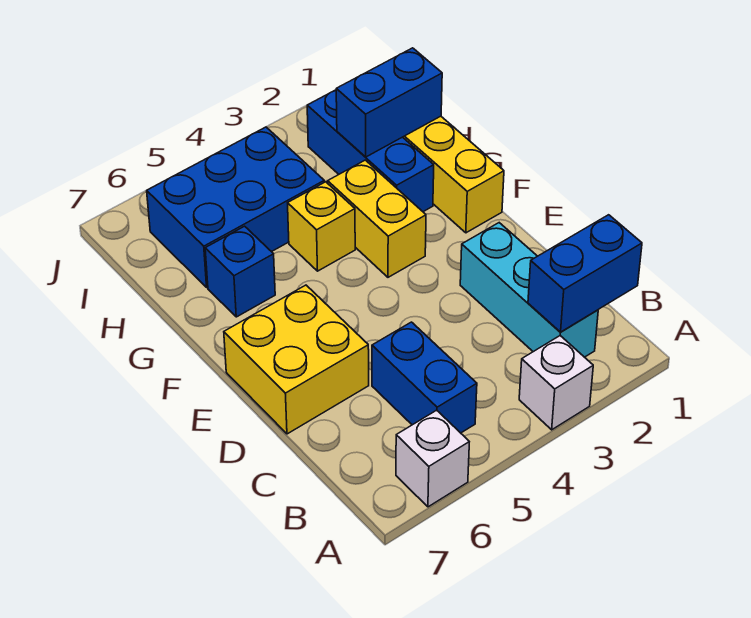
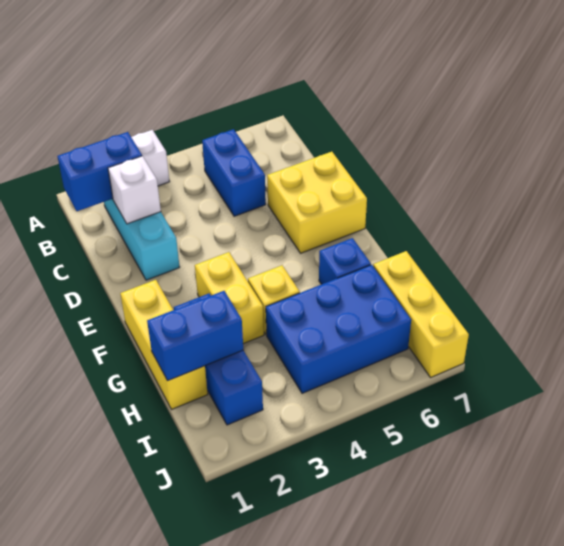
white brick A6 level 1 -> white brick C2 level 2
none -> yellow brick H7:J7 level 1

